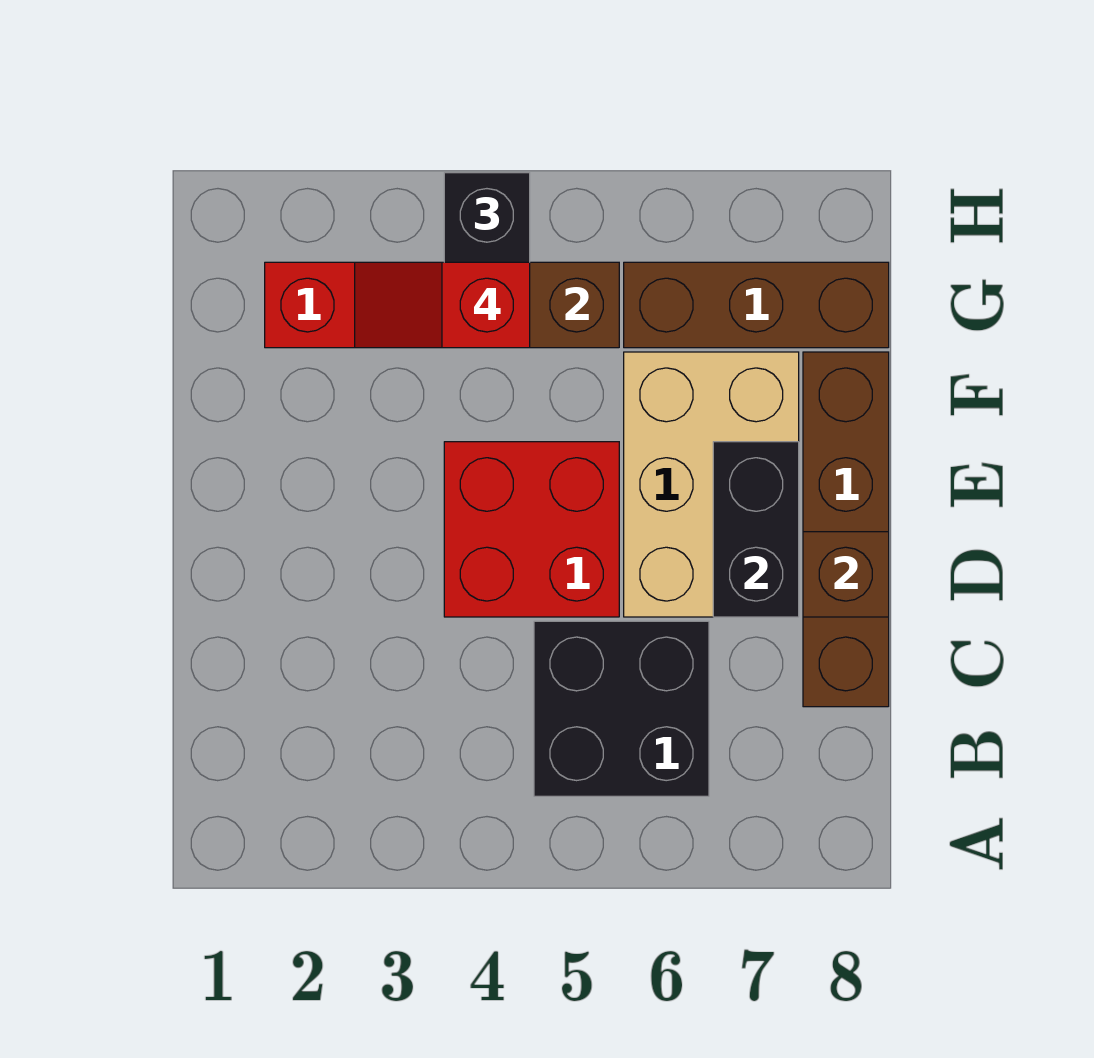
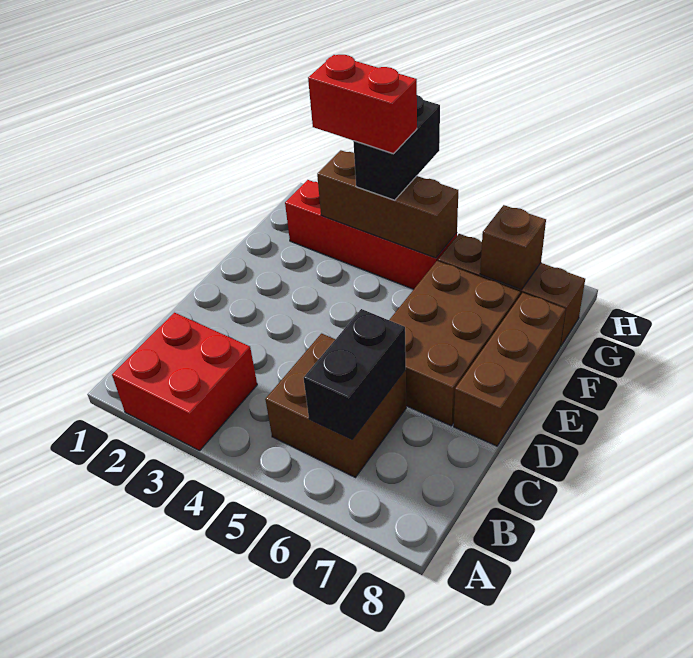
black brick B5:C6 level 1 -> brown brick B5:C6 level 1
brown brick C8:F8 level 1 -> brown brick D8:F8 level 1
red brick D4:E5 level 1 -> red brick A2:B3 level 1
tan brick D6:F7 level 1 -> brown brick D6:F7 level 1
black brick D7:E7 level 2 -> black brick B6:C6 level 2
brown brick D8 level 2 -> brown brick G7 level 2
red slope G3:G4 level 4 top 4 -> red brick G3:G4 level 4

